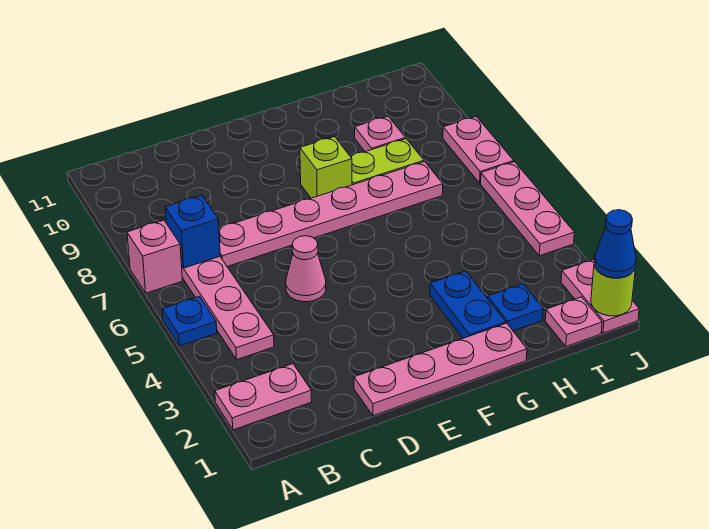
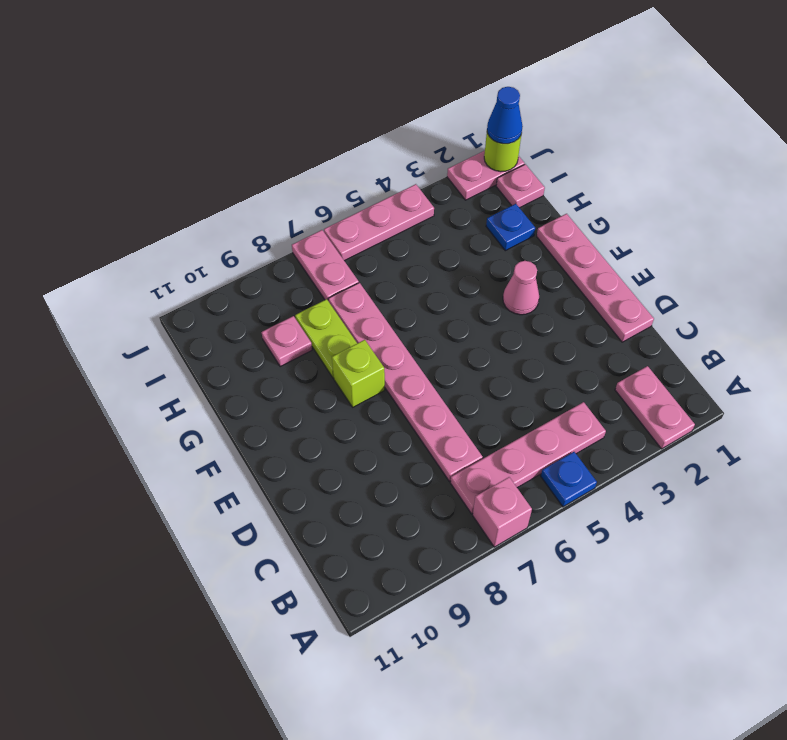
blue brick B7 level 2 -> none
pink cone D5 level 1 -> pink cone F3 level 1
blue plate G2:G3 level 1 -> none
pink plate J7:J8 level 1 -> pink plate I7:J7 level 1

